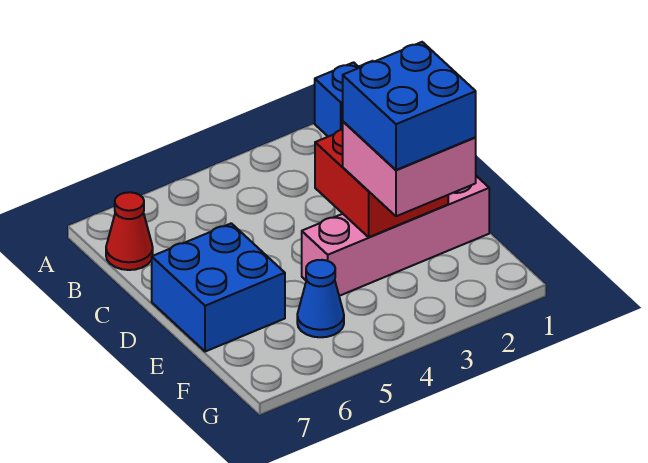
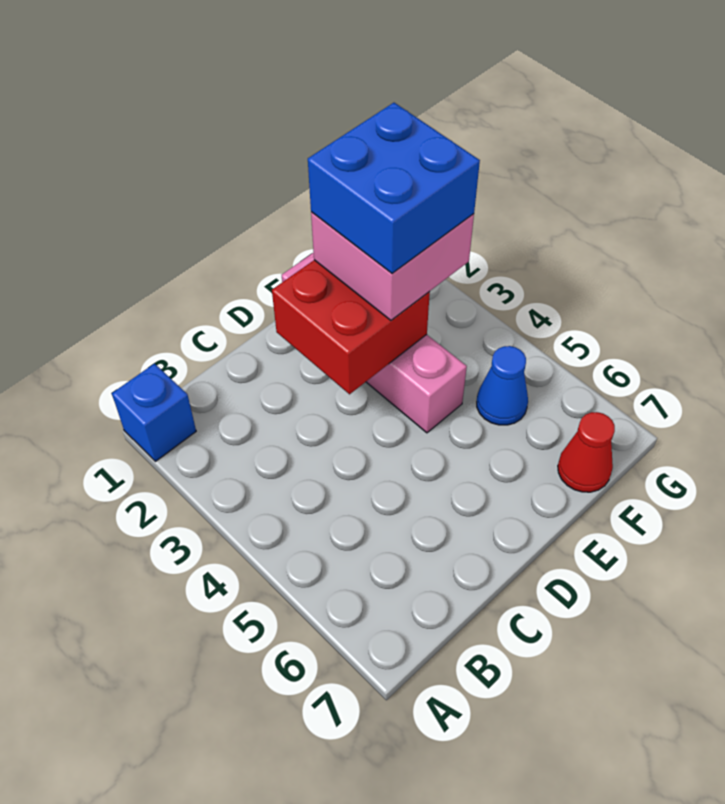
red cone B7 level 1 -> red cone F7 level 1
blue brick D6:E7 level 1 -> none

